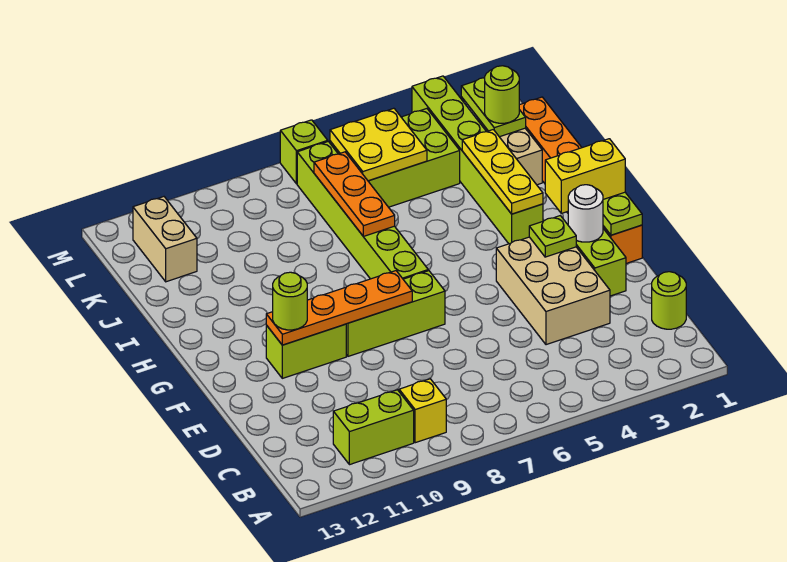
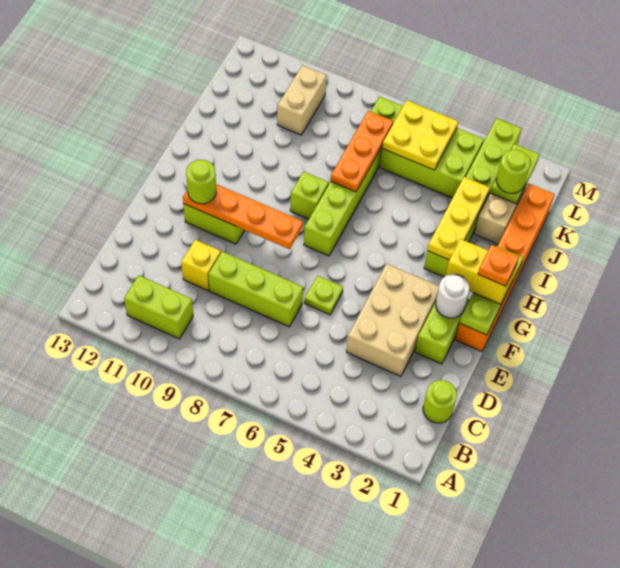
yellow brick B9 level 1 -> yellow brick D10 level 1
lime plate F3 level 2 -> lime plate E6 level 1
lime brick F7:F9 level 1 -> lime brick D7:D9 level 1
none -> orange plate G1 level 4
tan brick K12:L12 level 1 -> tan brick K10:L10 level 1
lime brick M7 level 1 -> lime brick H8 level 1

